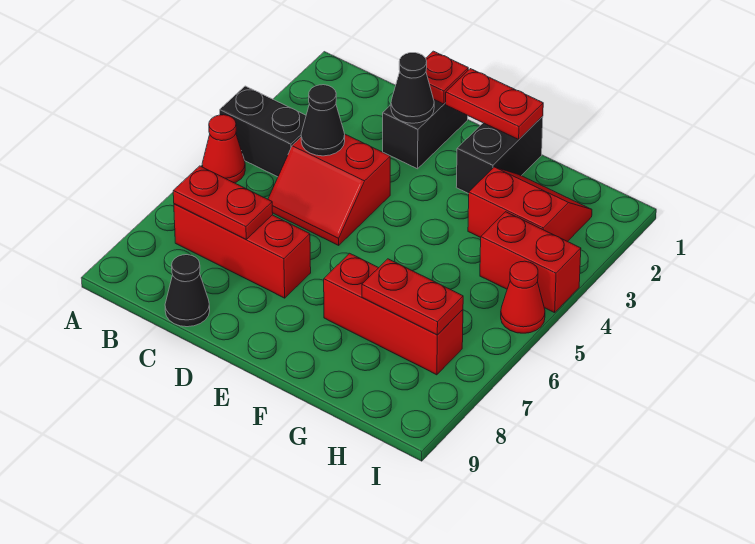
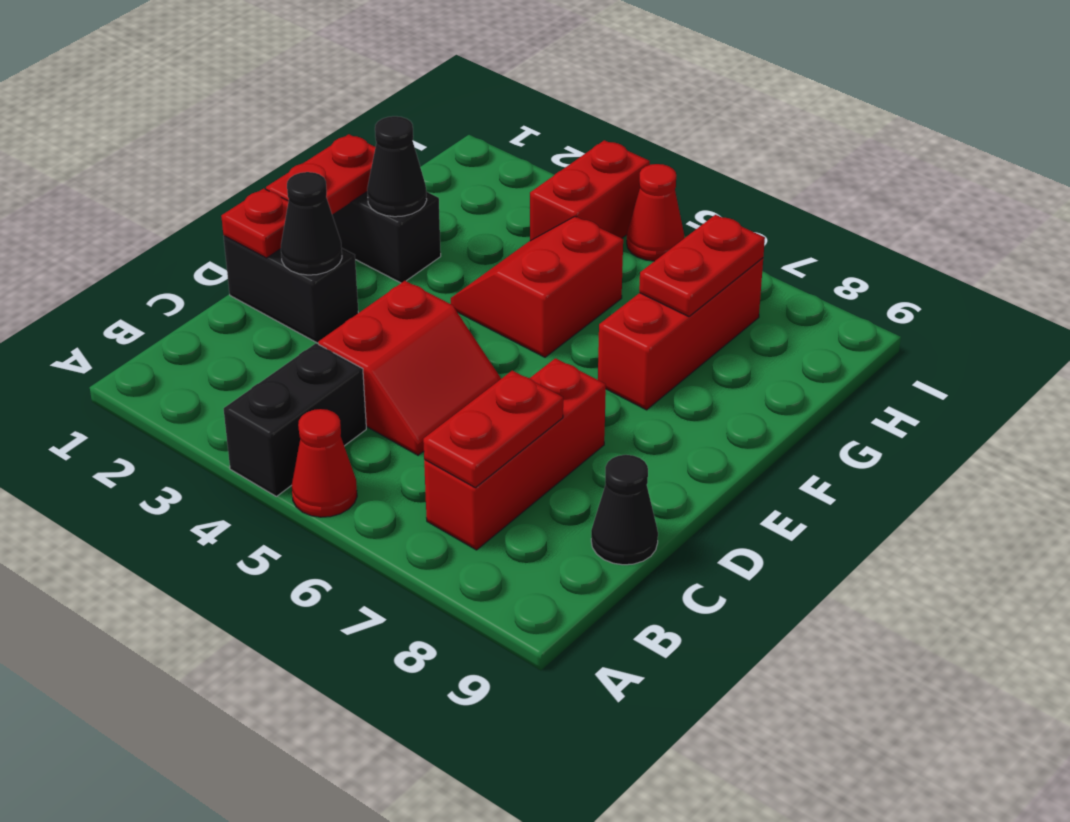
black cone C4 level 2 -> black cone F2 level 2
red slope G2:H3 level 1 top 3 -> red slope F4:G5 level 1 top 5

